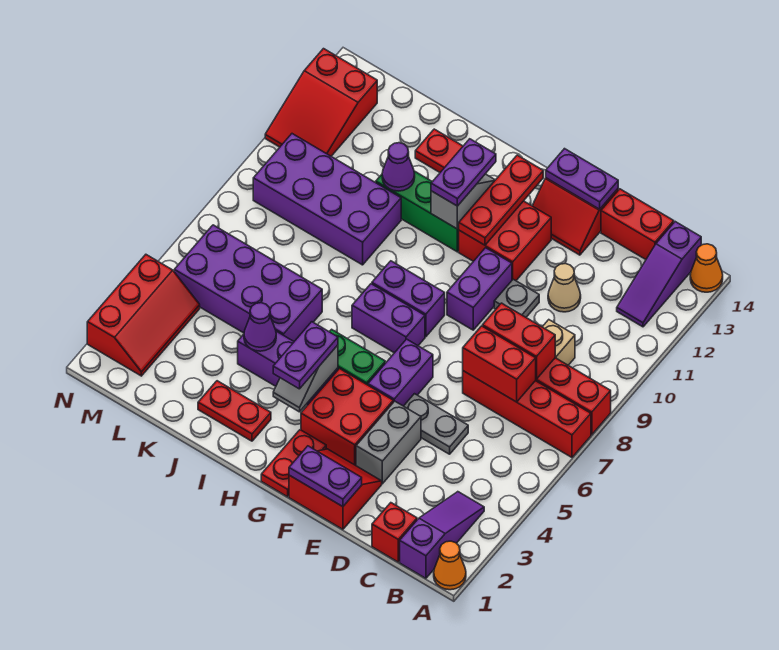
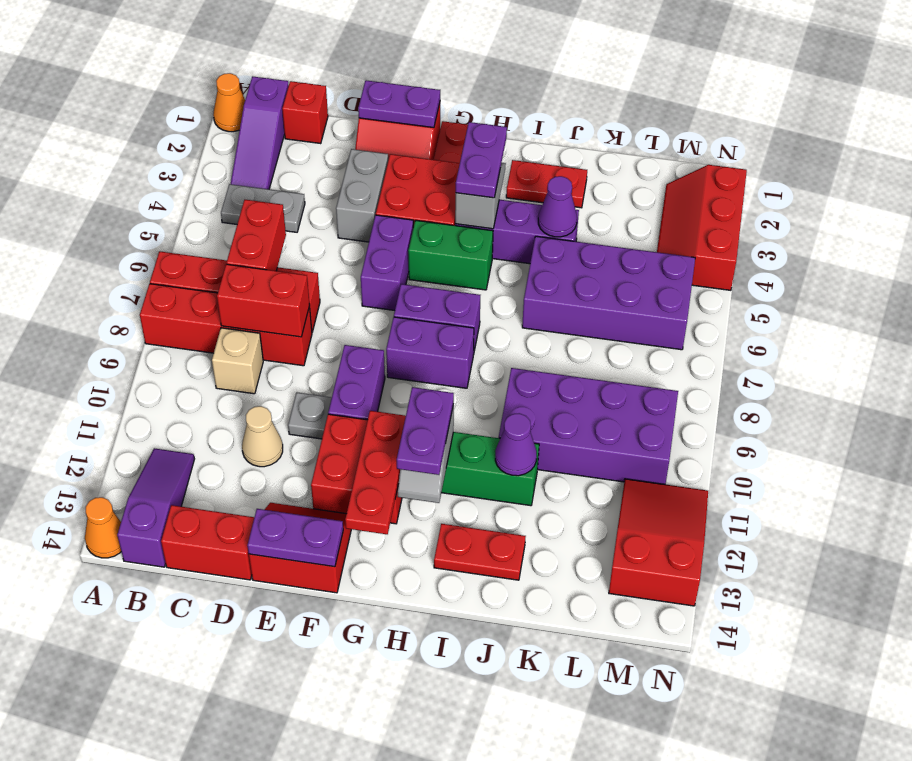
red brick C7:D7 level 2 -> red brick C6:C7 level 2
grey plate D5:E5 level 1 -> grey plate B4:C4 level 1

